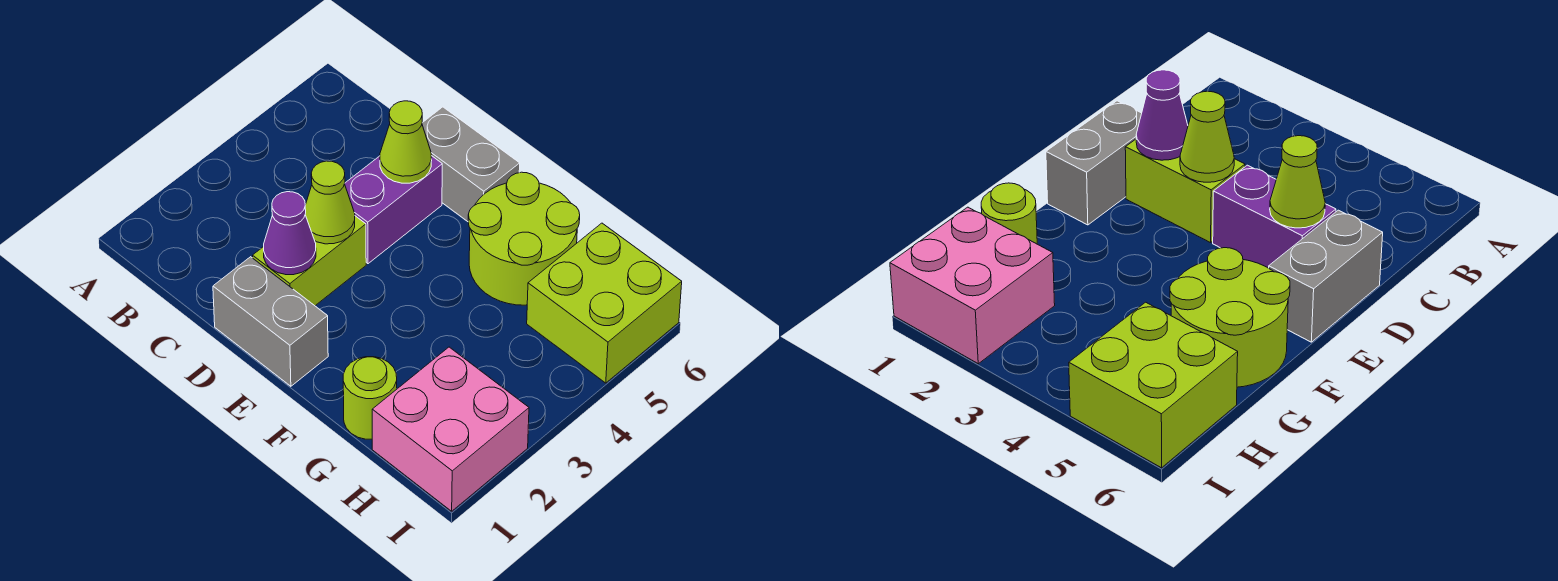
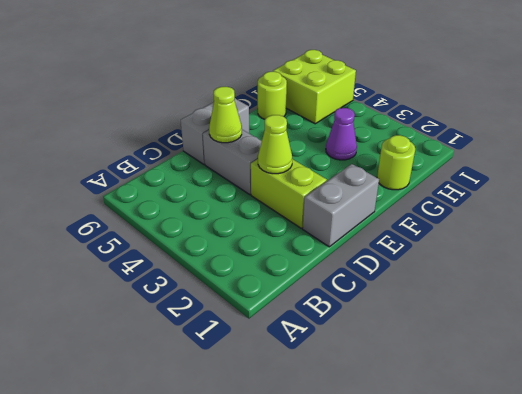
purple cone D2 level 2 -> purple cone G3 level 1
purple brick D4:D5 level 1 -> grey brick D4:D5 level 1
lime round brick F5:G6 level 1 -> lime round brick G6 level 1
pink brick H1:I2 level 1 -> none

